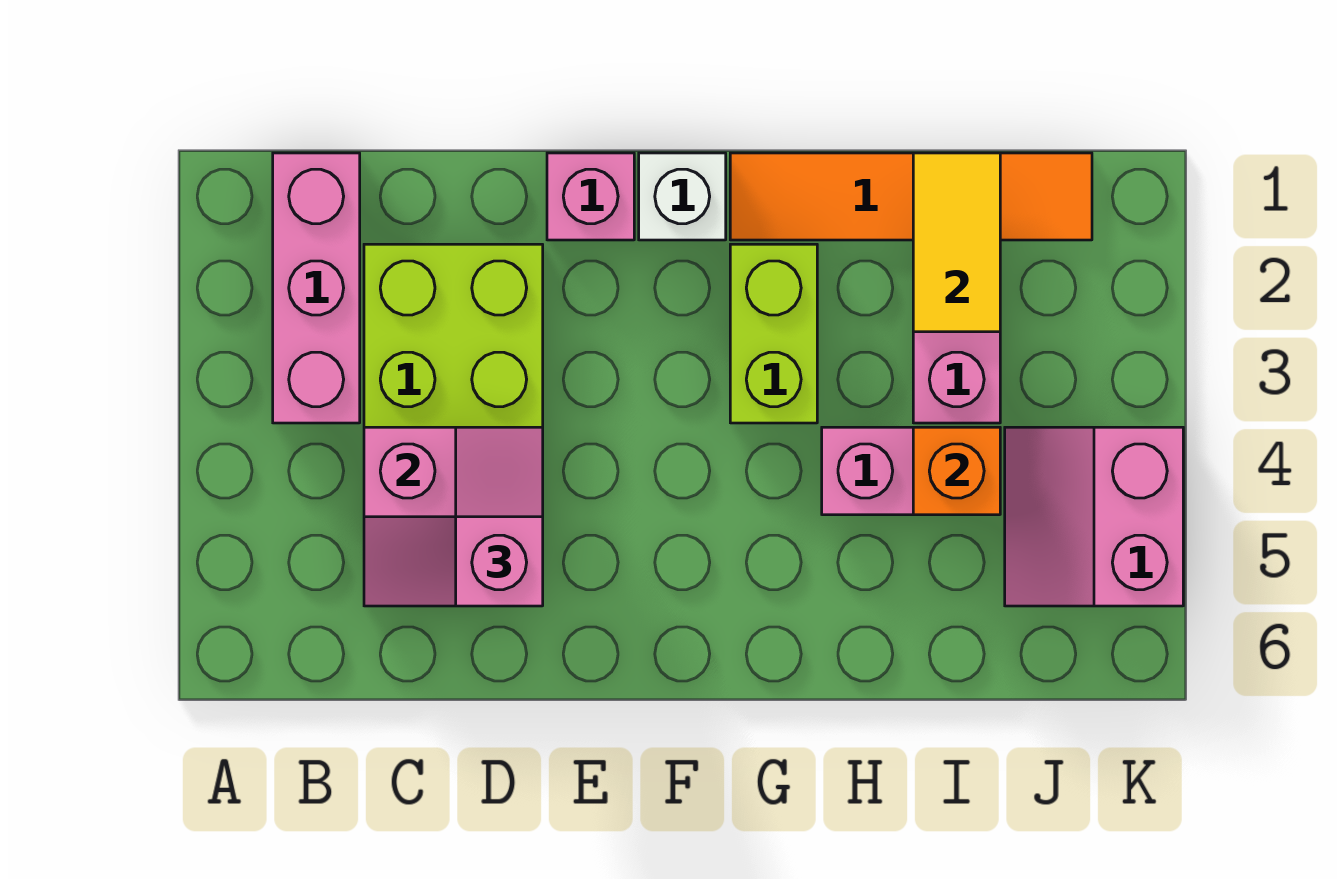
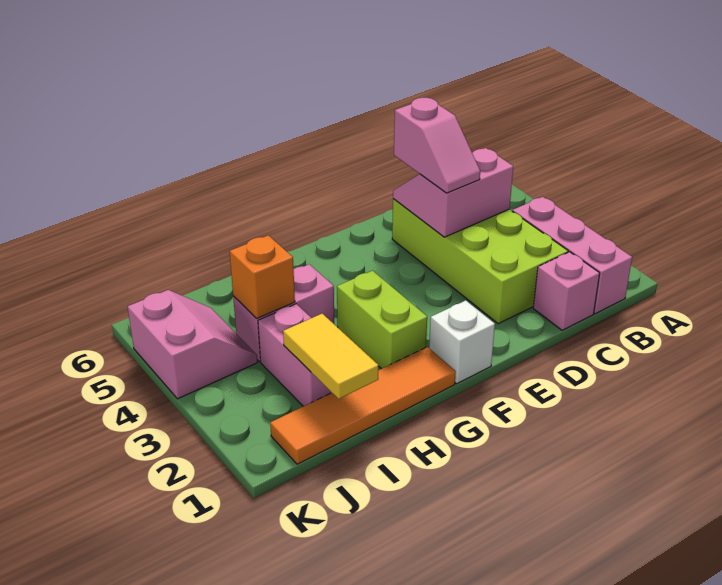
pink brick E1 level 1 -> pink brick C1 level 1

